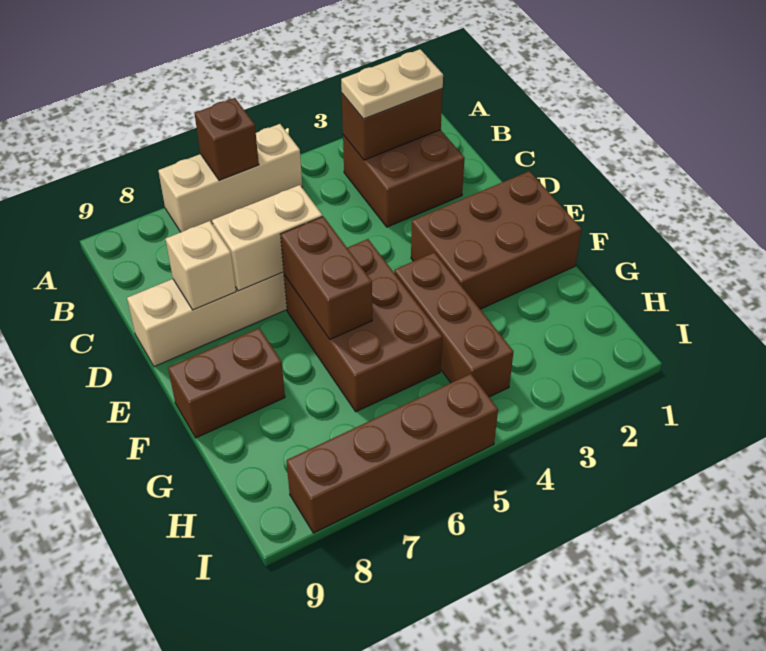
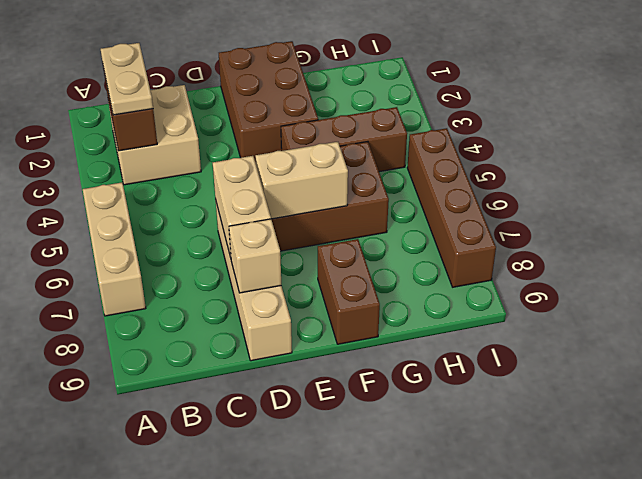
brown brick A6 level 2 -> none
brown brick B2:C3 level 1 -> tan brick B2:C3 level 1
brown brick E6:F6 level 2 -> tan brick E6:F6 level 2

